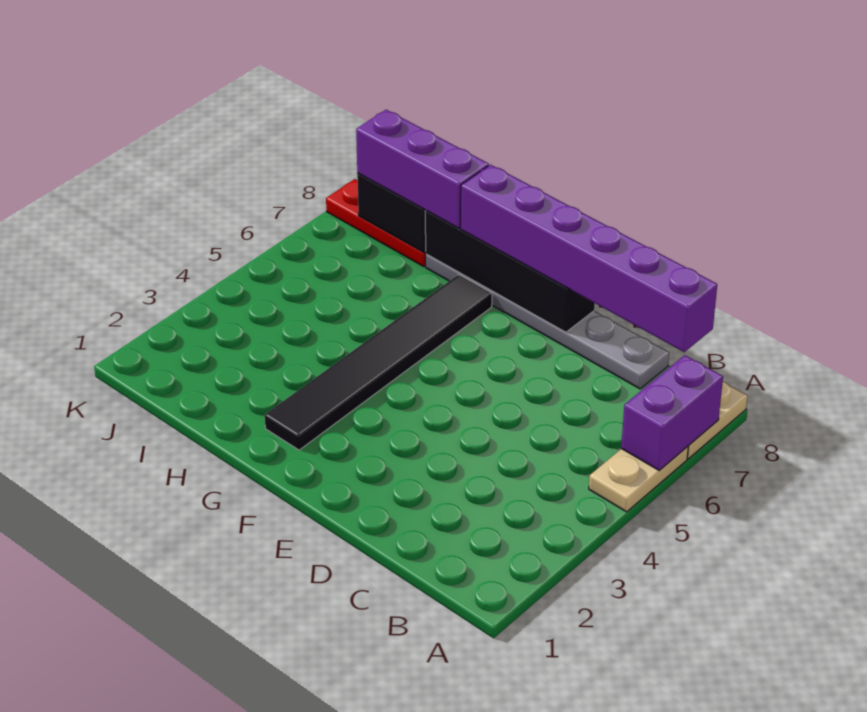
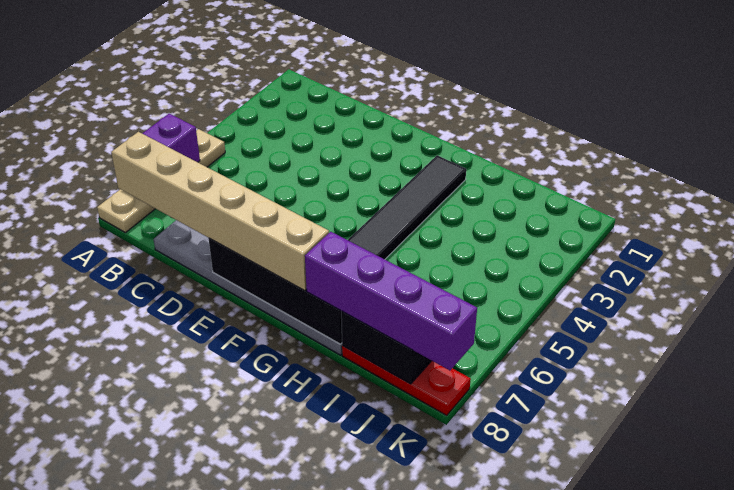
purple brick B8:G8 level 3 -> tan brick B8:G8 level 3
purple brick H8:J8 level 3 -> purple brick H8:K8 level 3

